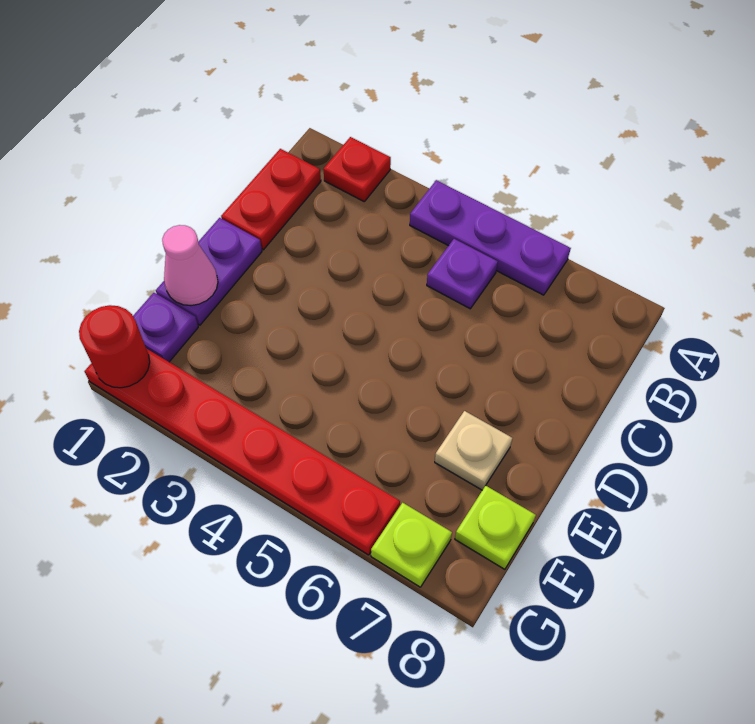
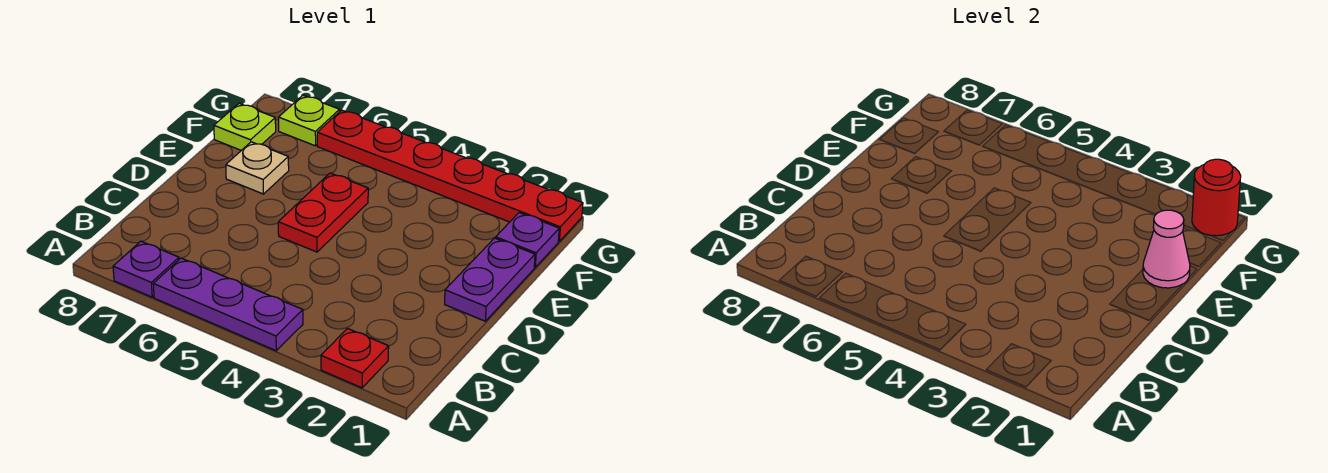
red plate B1:C1 level 1 -> red plate D5:E5 level 1
purple plate B5 level 1 -> purple plate A7 level 1

